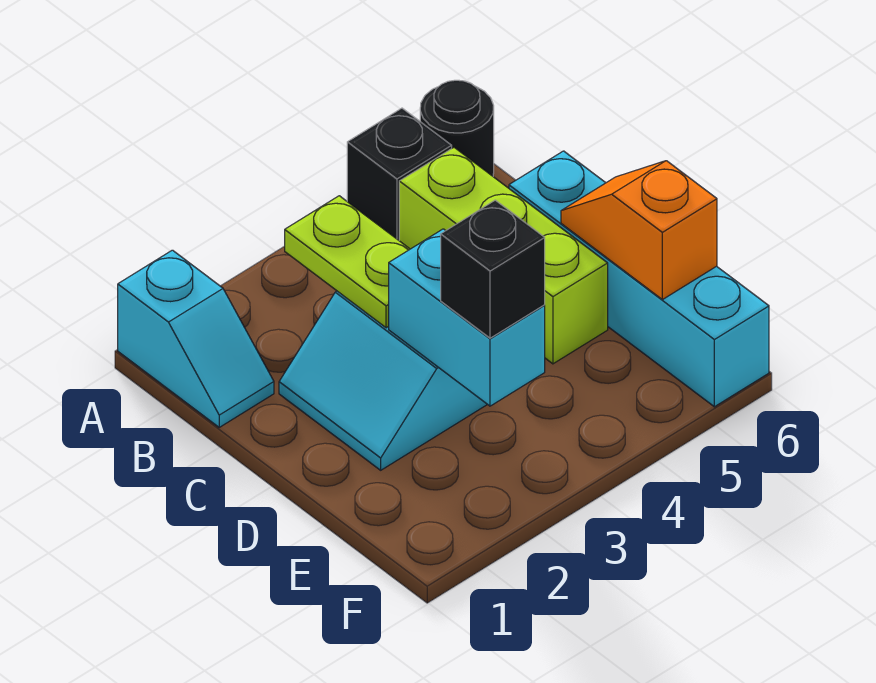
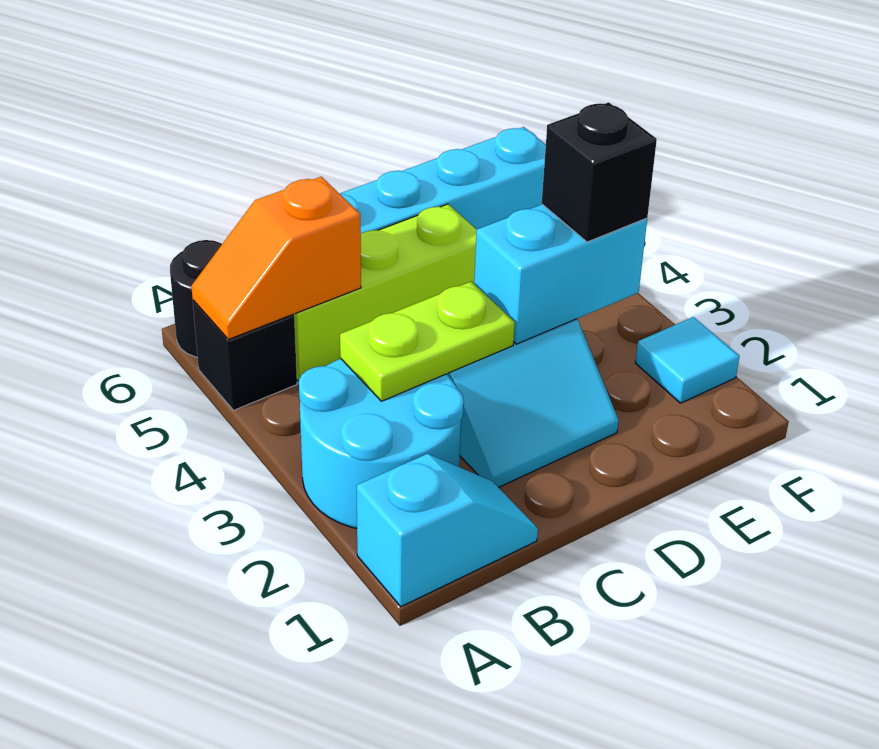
none -> cyan round brick A2:B3 level 1
orange slope D6:E6 level 2 top E -> orange slope A5:B5 level 2 top B
none -> cyan tile F2 level 1

